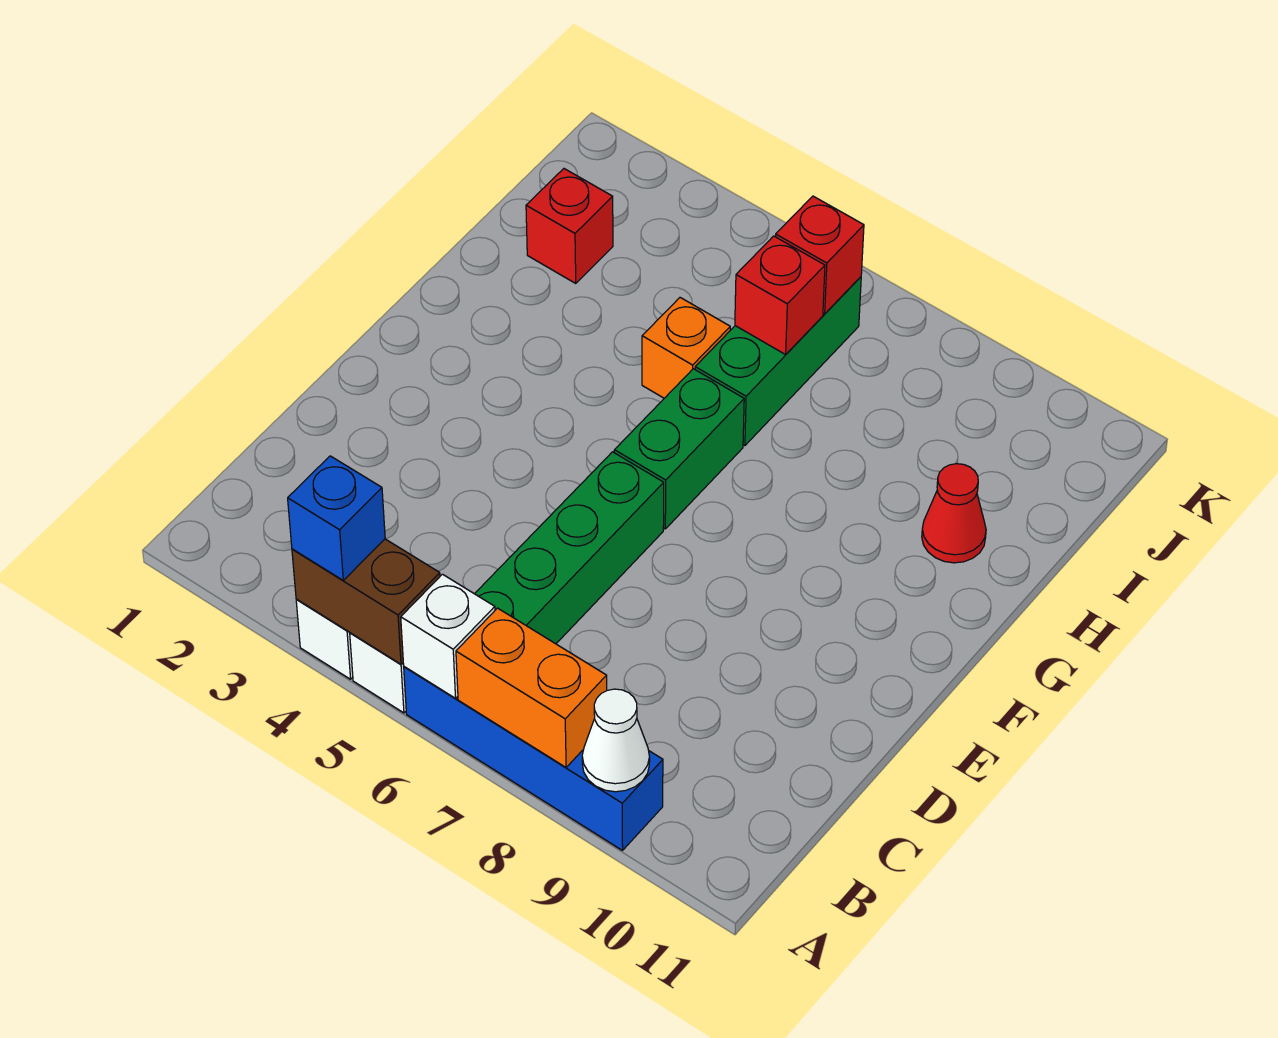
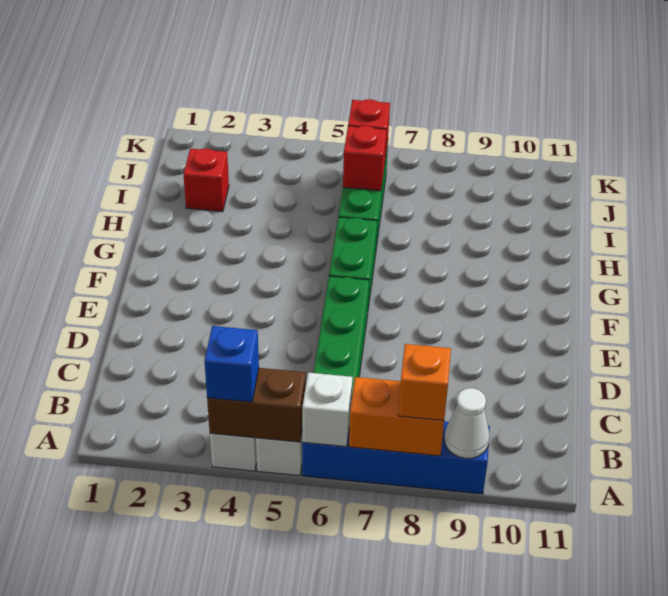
orange brick H5 level 1 -> orange brick A8 level 3
red cone H10 level 1 -> none

